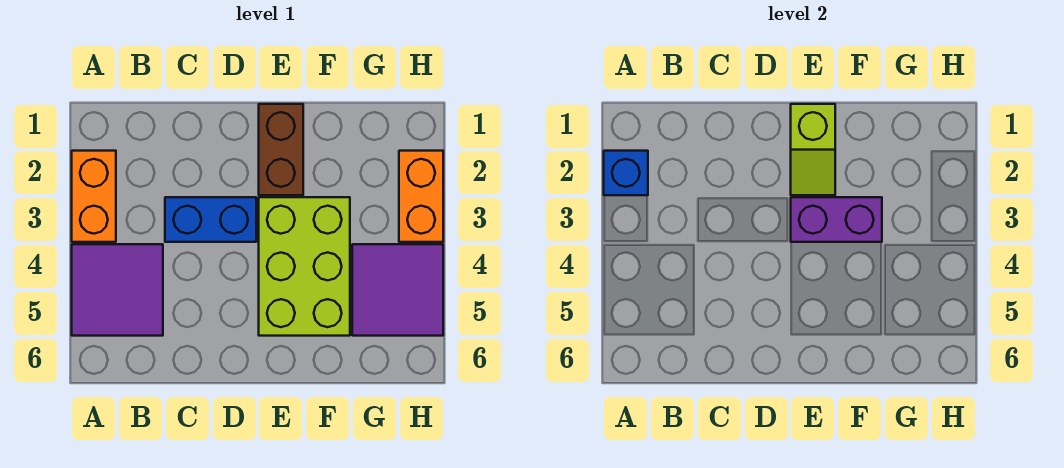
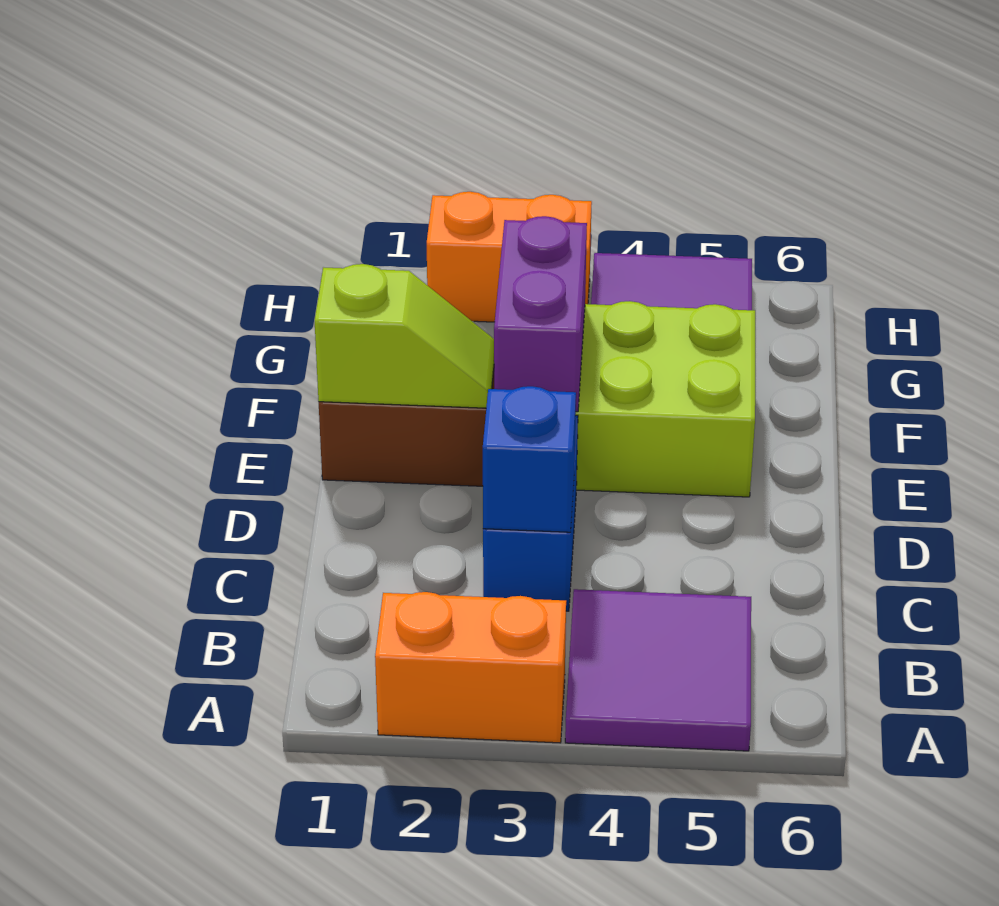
blue brick A2 level 2 -> blue brick C3 level 2

